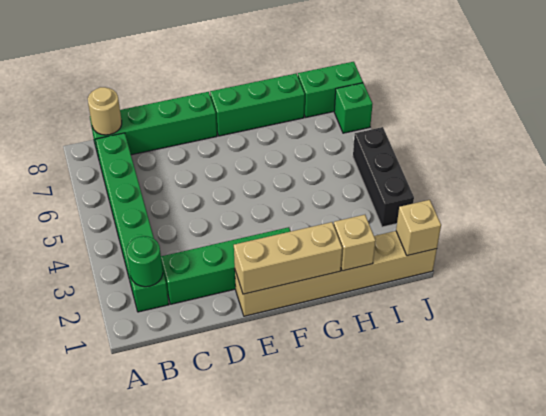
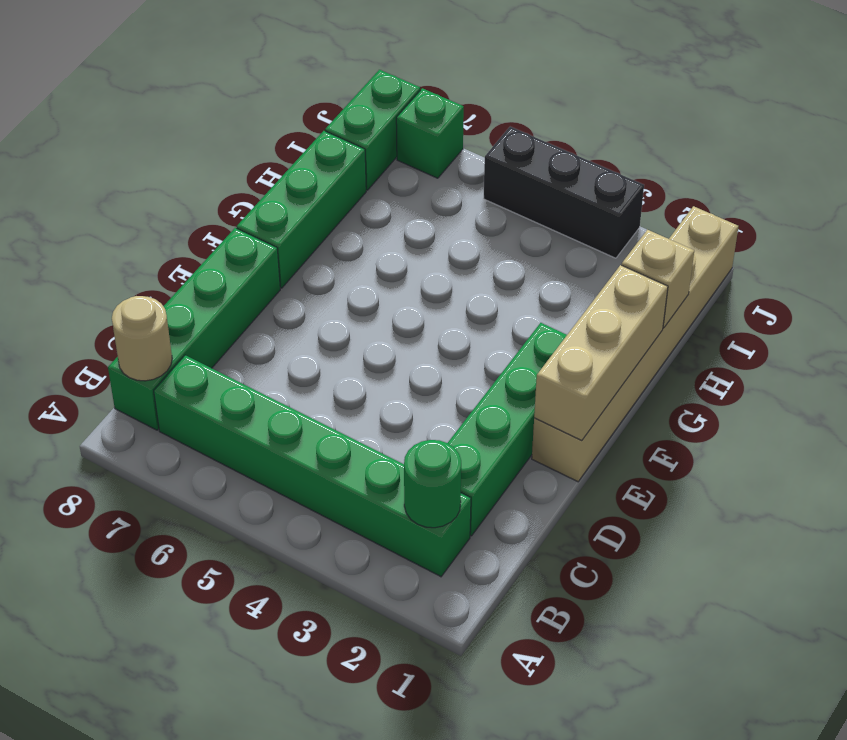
tan brick J1 level 2 -> none

